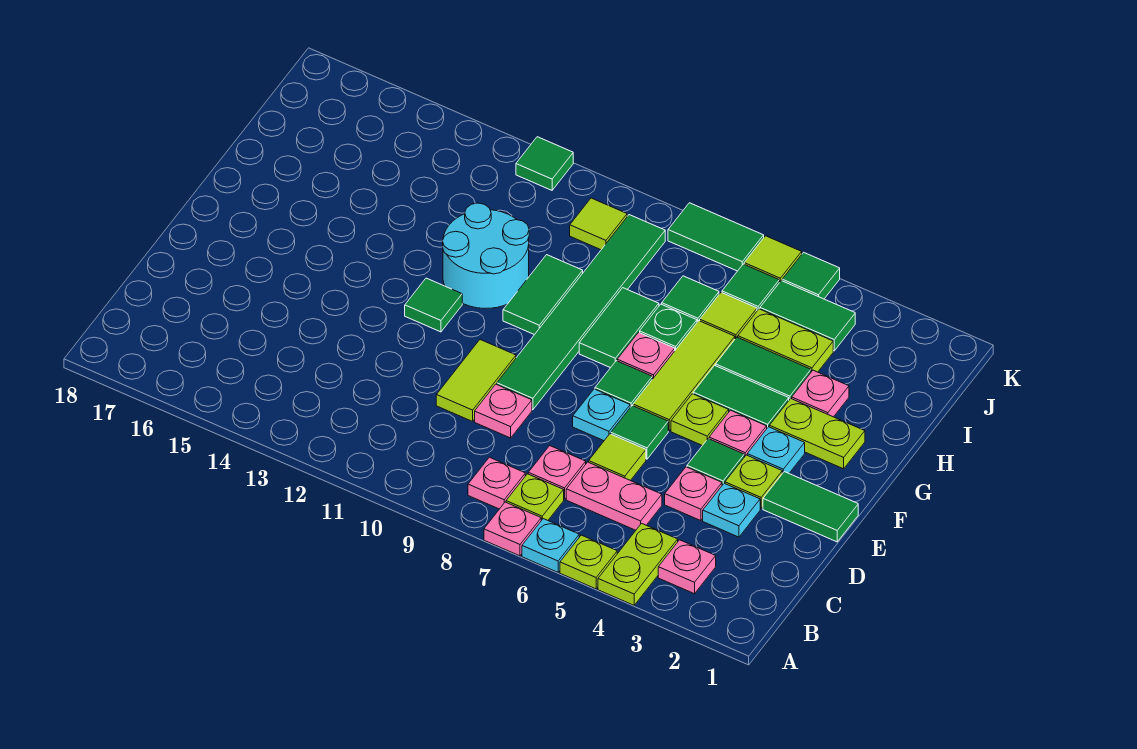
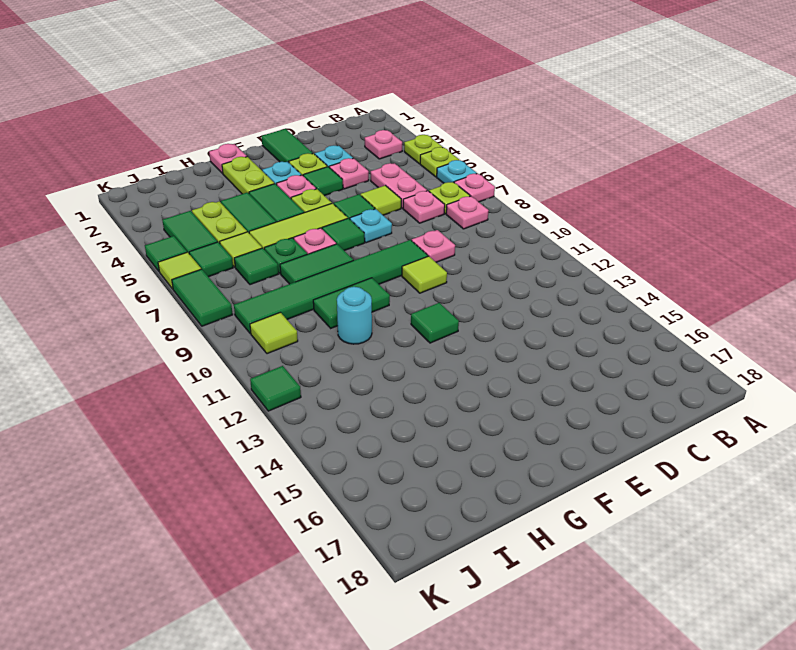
lime plate A4:B4 level 1 -> lime plate A4 level 1
lime tile D10:E10 level 1 -> lime tile E10 level 1
cyan round brick G11:H12 level 1 -> cyan round brick H11 level 1
pink plate H3 level 1 -> pink plate G1 level 1

